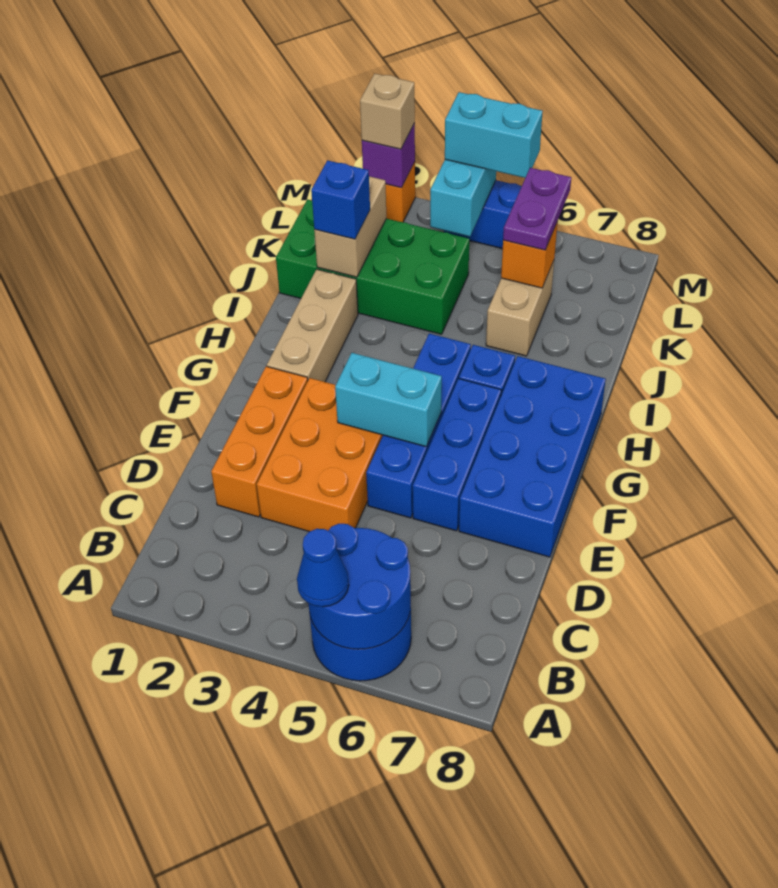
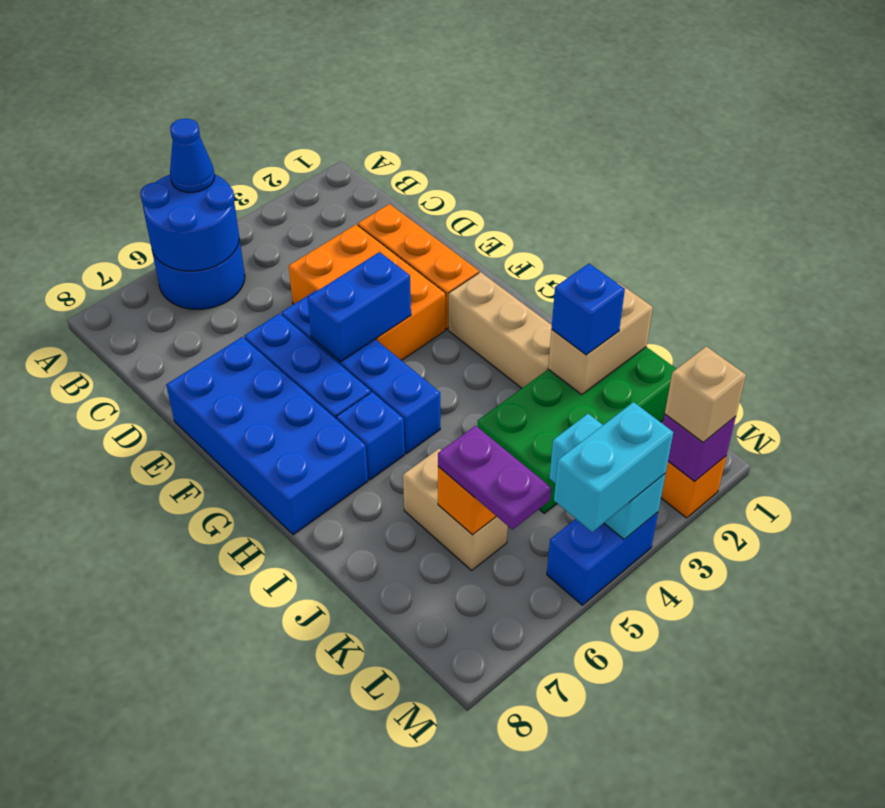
cyan brick F4:F5 level 2 -> blue brick F4:F5 level 2
tan brick J2:K2 level 2 -> tan brick J1:J2 level 2

